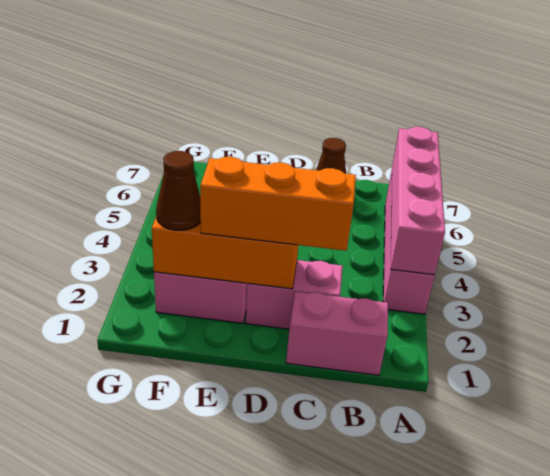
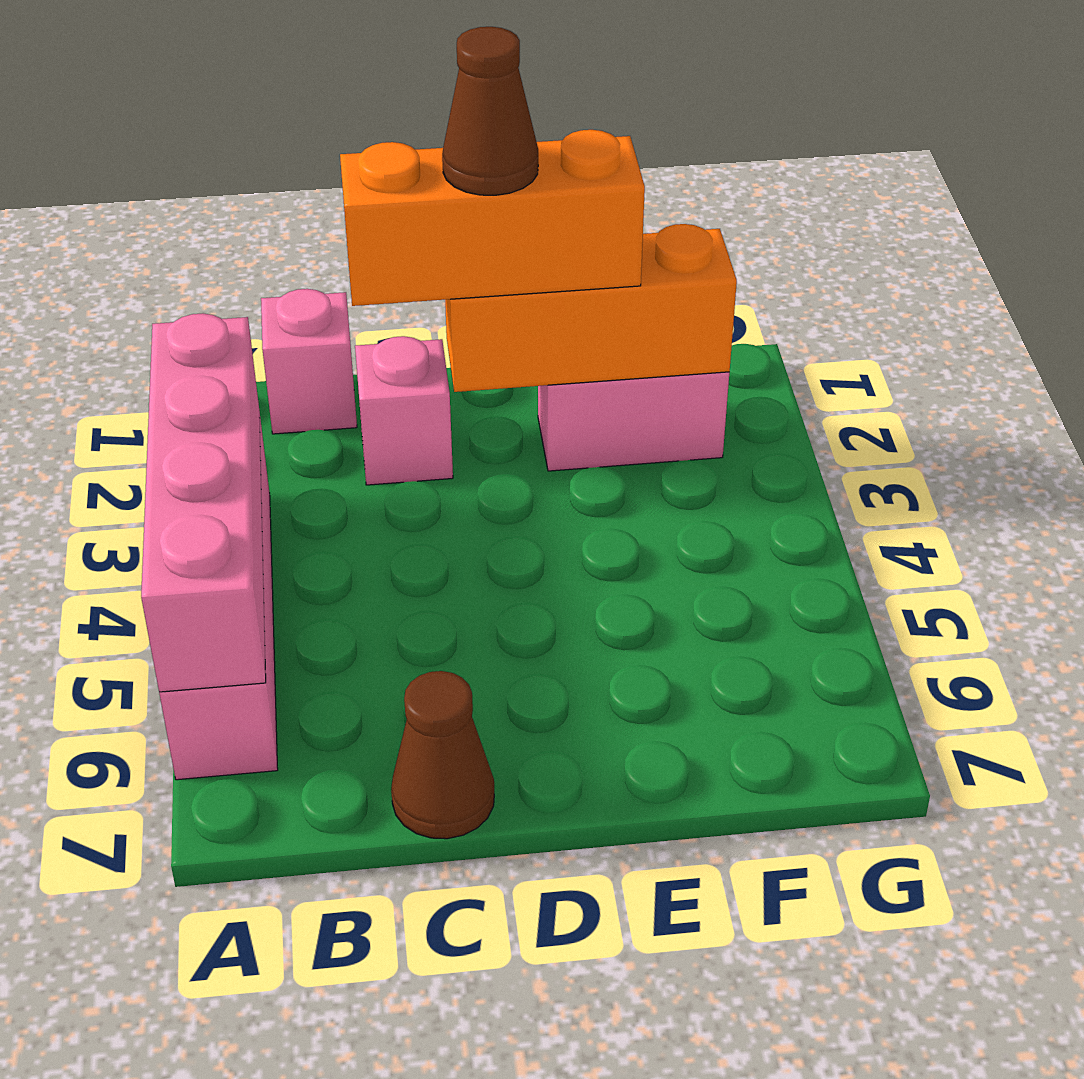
pink brick B1:C1 level 1 -> pink brick B1 level 1
pink brick C2:D2 level 1 -> pink brick C2 level 1
brown cone F2 level 3 -> brown cone D2 level 4

